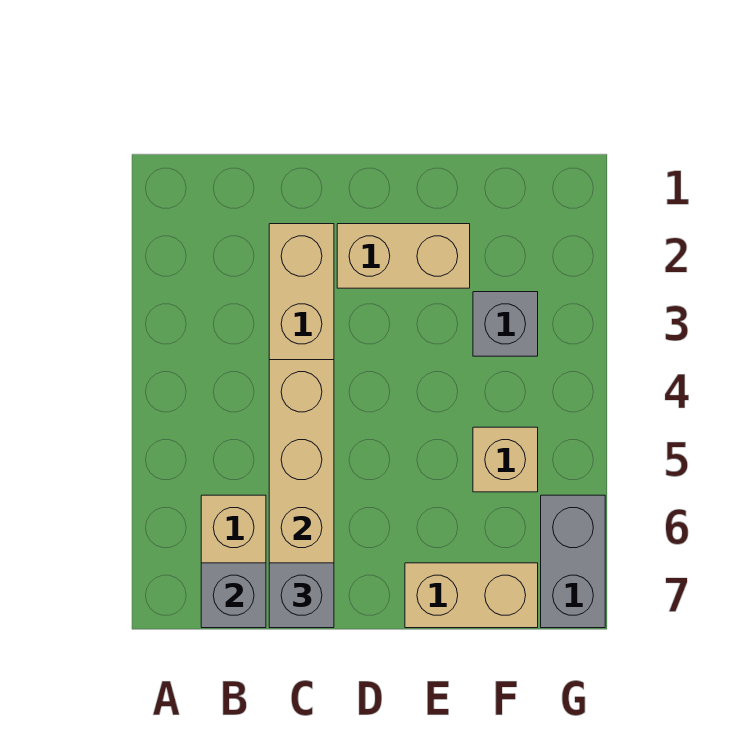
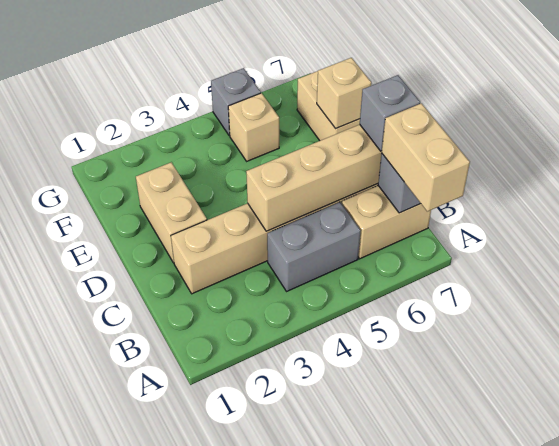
none -> tan brick A7:B7 level 3
none -> tan brick E7 level 2
grey brick F3 level 1 -> grey brick G5 level 1
grey brick G6:G7 level 1 -> grey brick B4:B5 level 1

